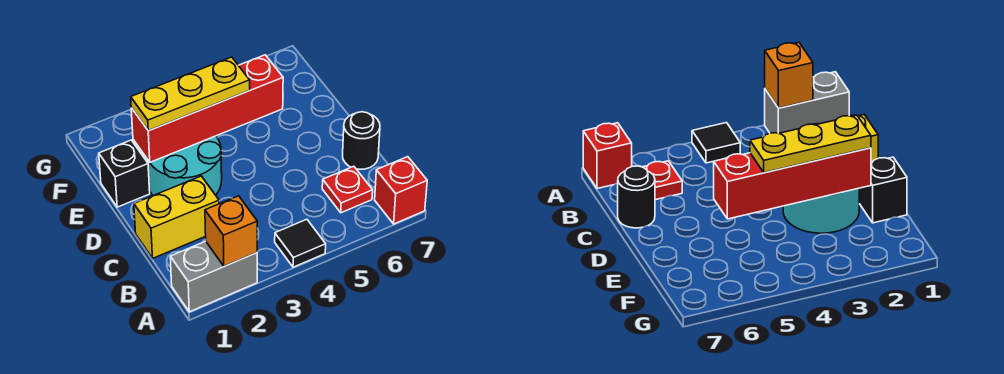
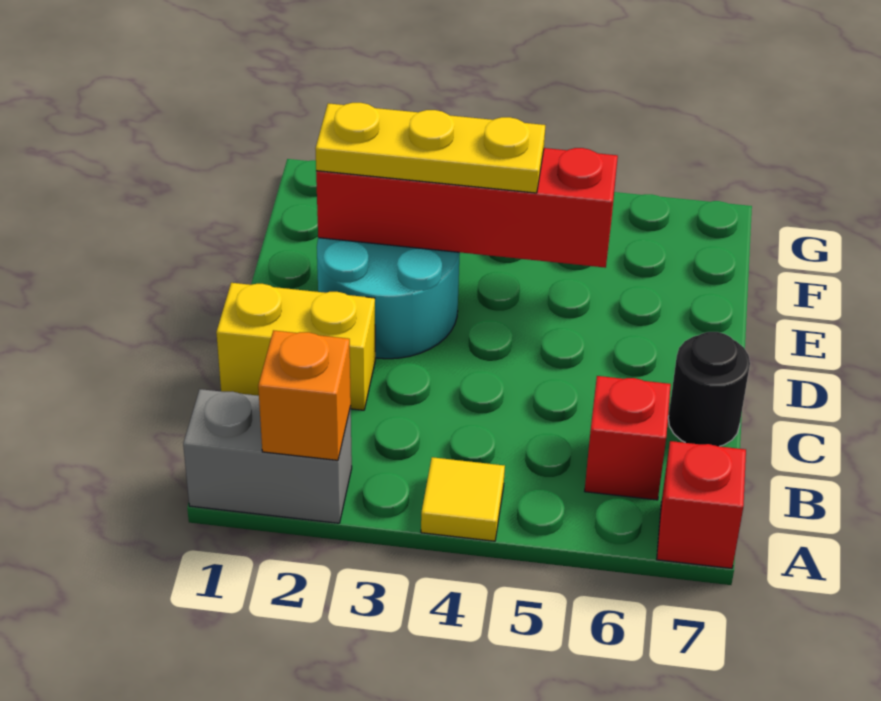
black tile A4 level 1 -> yellow tile A4 level 1
red plate B6 level 1 -> red brick B6 level 1
black brick E1 level 1 -> none

